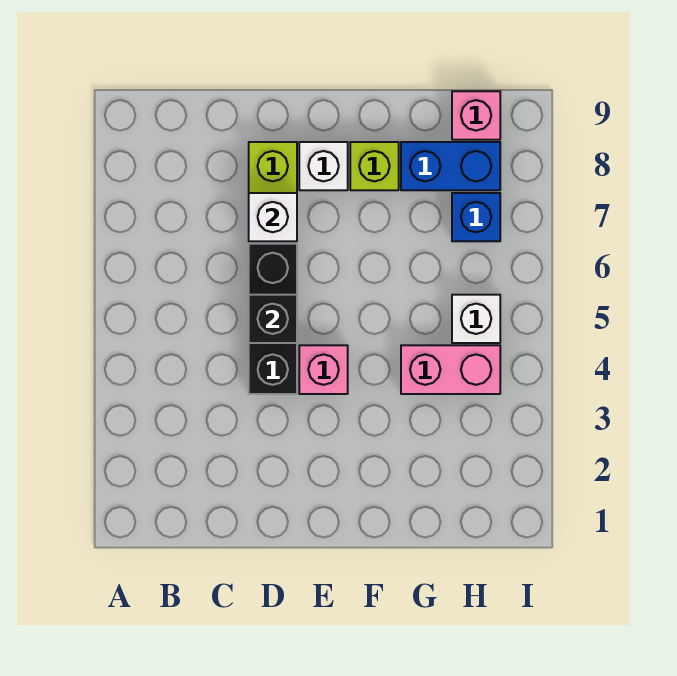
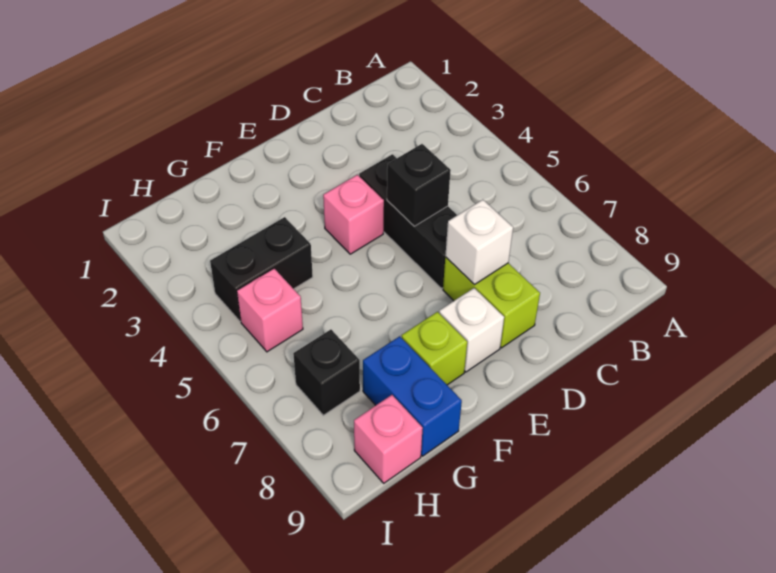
pink brick G4:H4 level 1 -> black brick G4:H4 level 1
blue brick G8:H8 level 1 -> blue brick G8:G9 level 1
white brick H5 level 1 -> pink brick H5 level 1
blue brick H7 level 1 -> black brick H7 level 1

